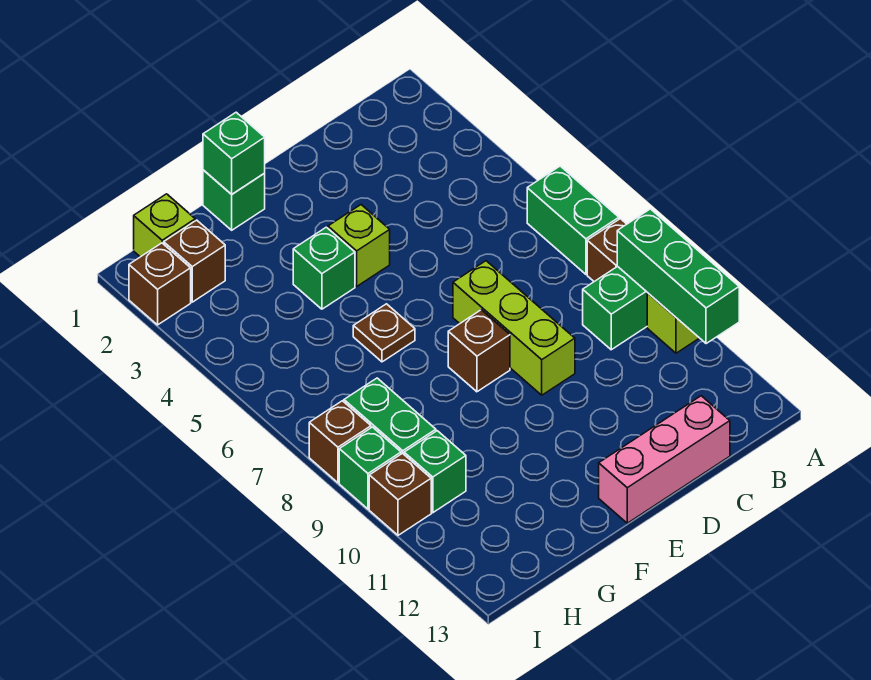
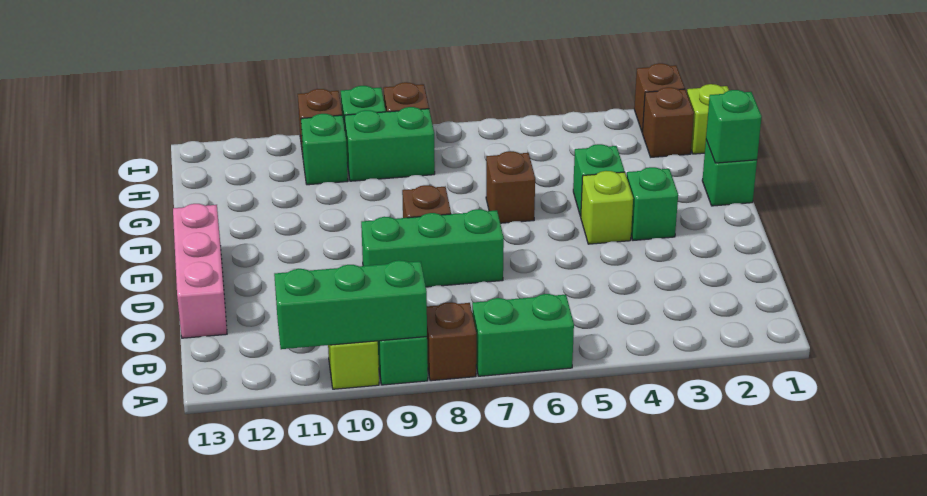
lime brick D7:D9 level 1 -> green brick D7:D9 level 1
none -> green brick E3 level 1
brown plate F6 level 1 -> brown brick F6 level 1

